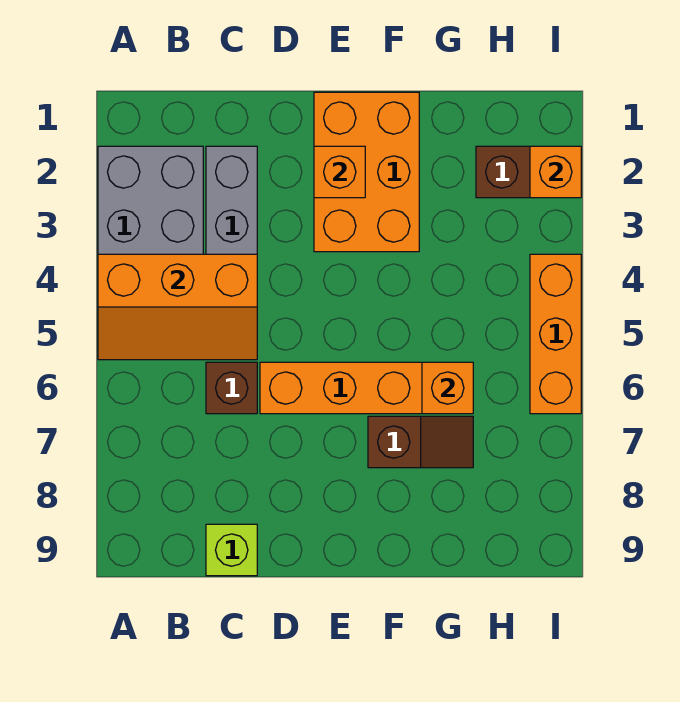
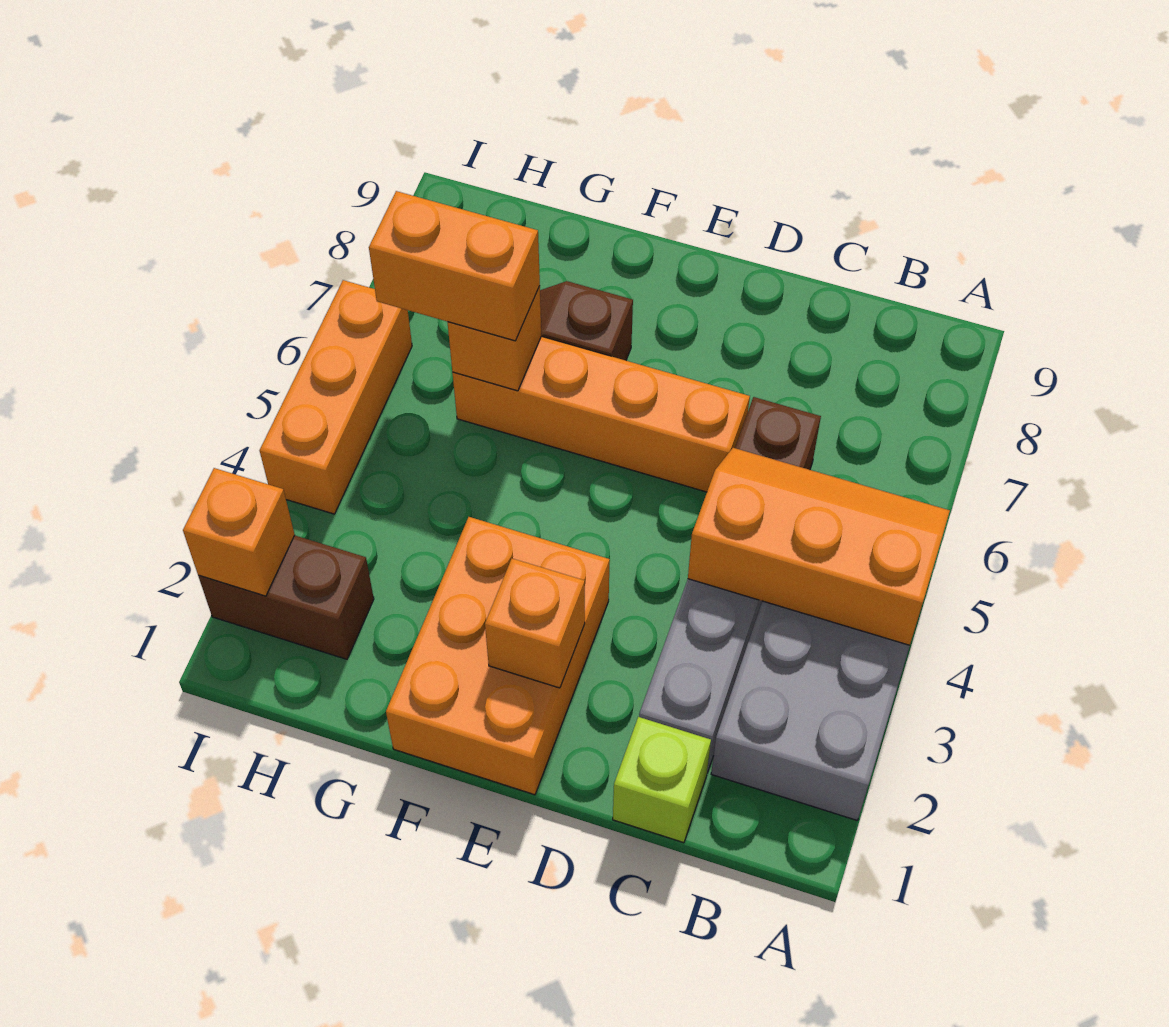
lime brick C9 level 1 -> lime brick C1 level 1
none -> orange brick G6:H6 level 3

